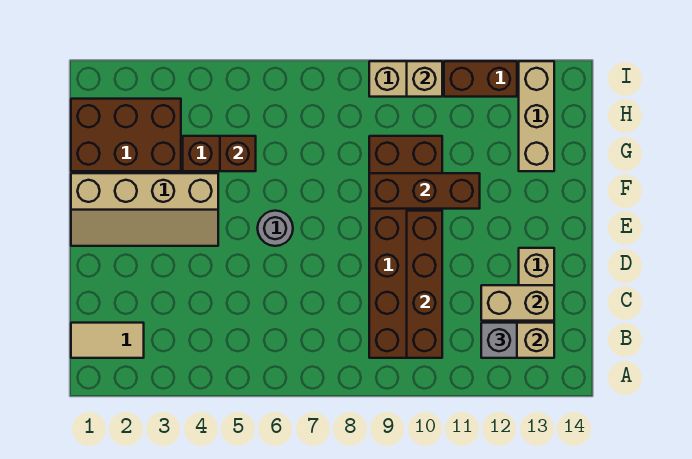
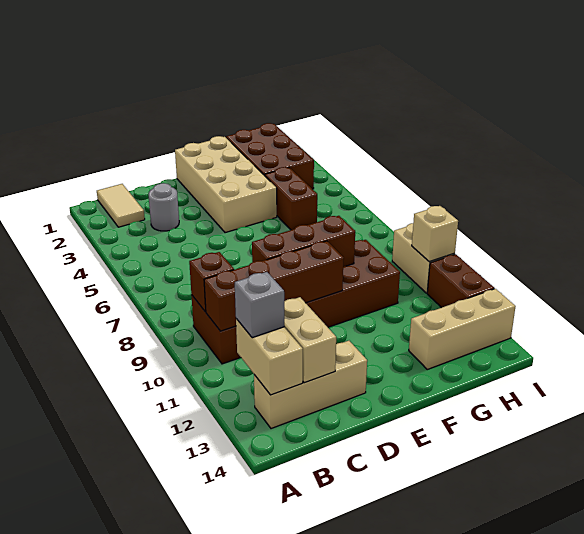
tan slope E1:F4 level 1 top F -> tan brick E1:F4 level 1
grey round brick E6 level 1 -> grey round brick C3 level 1
brown brick F9:F11 level 2 -> brown brick D9:F9 level 2
brown brick G5 level 2 -> brown brick B9 level 2

